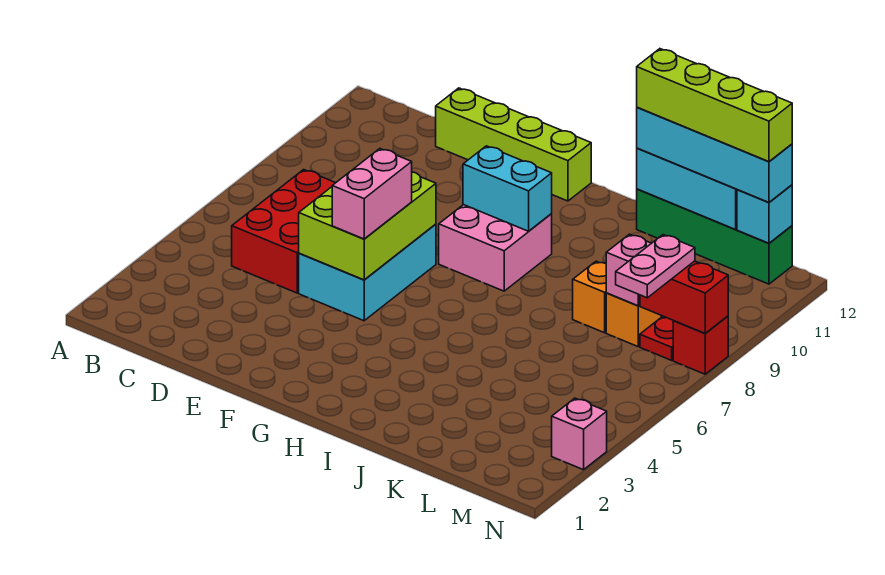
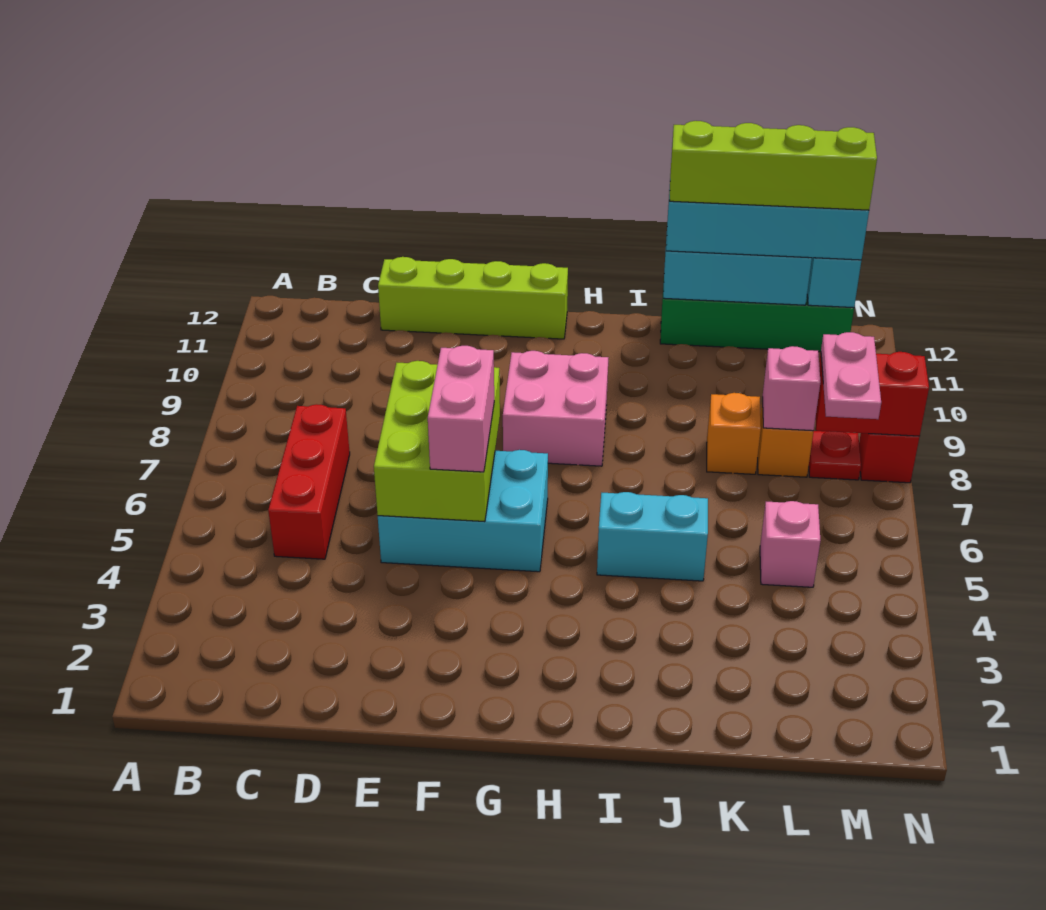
red brick C5:D7 level 1 -> red brick C5:C7 level 1
cyan brick E5:F7 level 1 -> cyan brick E5:G6 level 1
cyan brick G9:H9 level 2 -> cyan brick I5:J5 level 1
pink brick N3 level 1 -> pink brick L5 level 1

